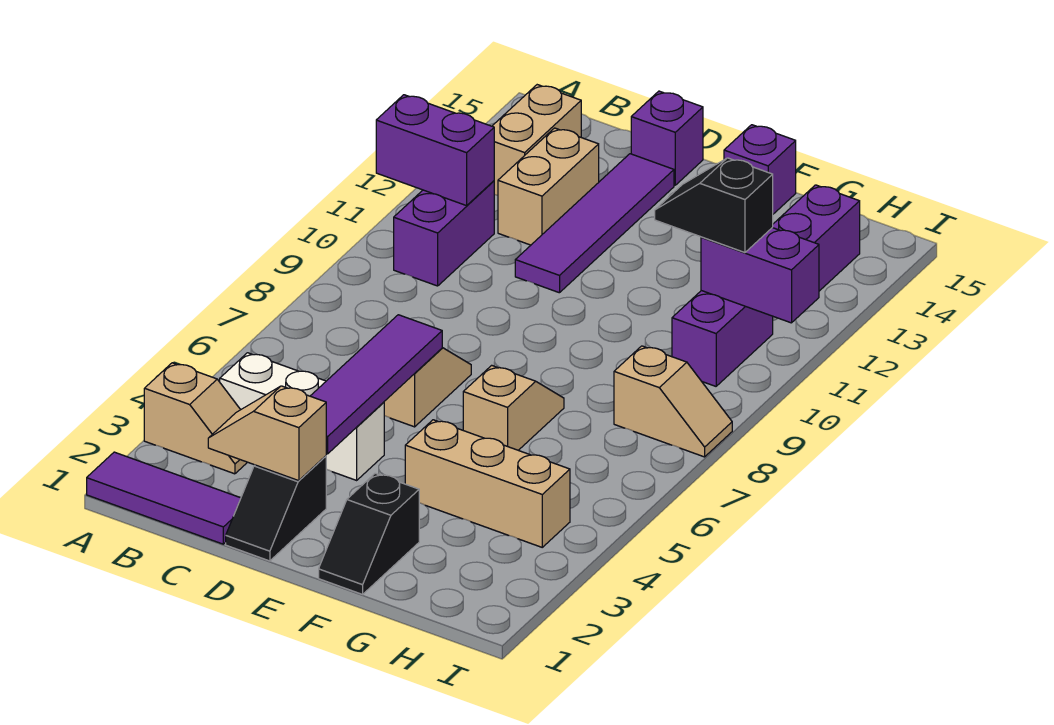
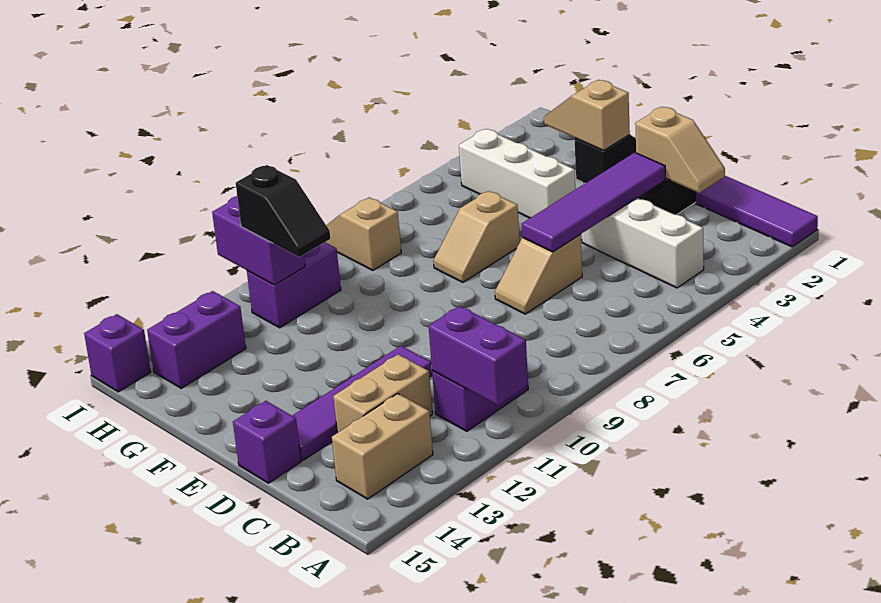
tan slope A3:B3 level 1 top A -> tan slope F2:G2 level 2 top F
tan brick F4:H4 level 1 -> white brick F4:H4 level 1
purple brick F15 level 1 -> purple brick I15 level 1

